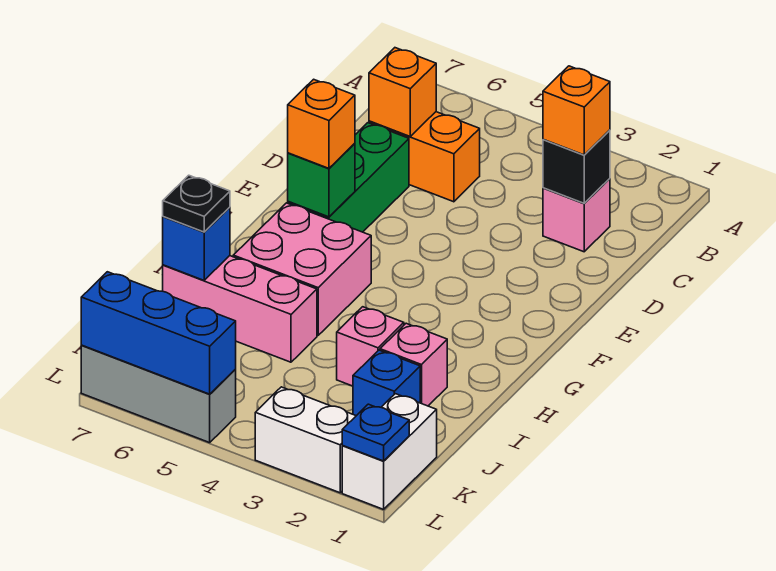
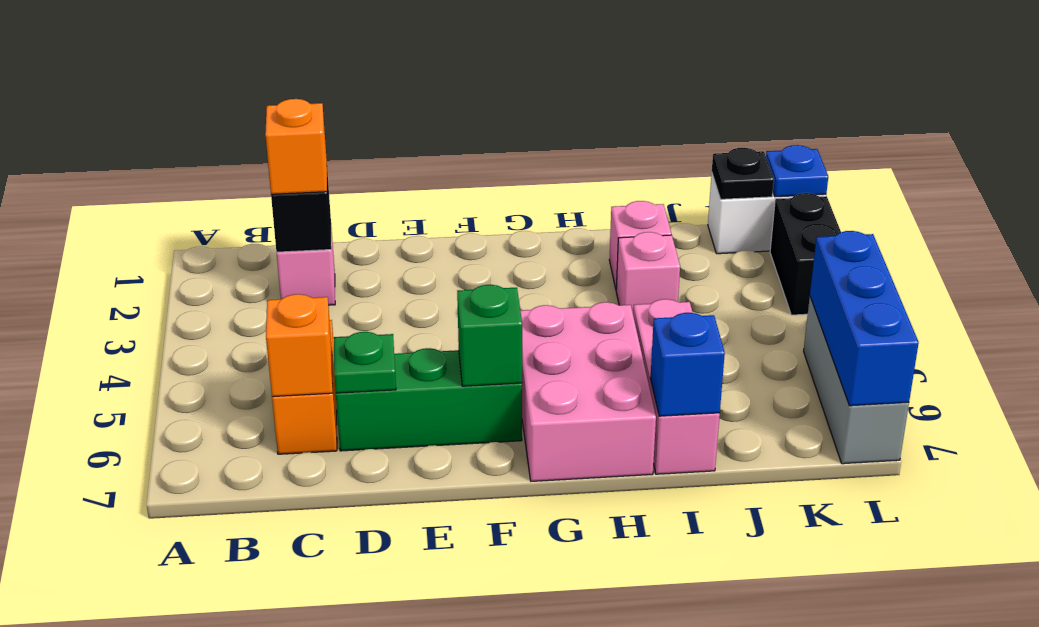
none -> green plate D6 level 2
orange brick F6 level 3 -> none
pink brick G5:H6 level 1 -> pink brick G5:H7 level 1
black plate I7 level 3 -> black plate K1 level 2
blue brick J2 level 1 -> none
white brick L2:L3 level 1 -> black brick L2:L3 level 1

